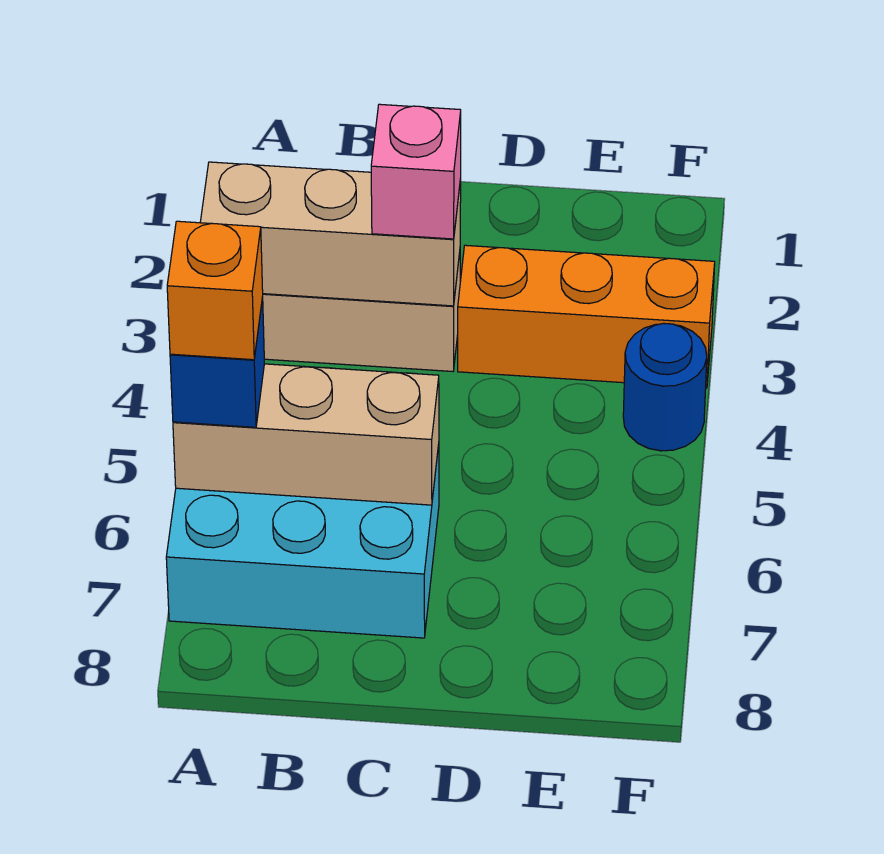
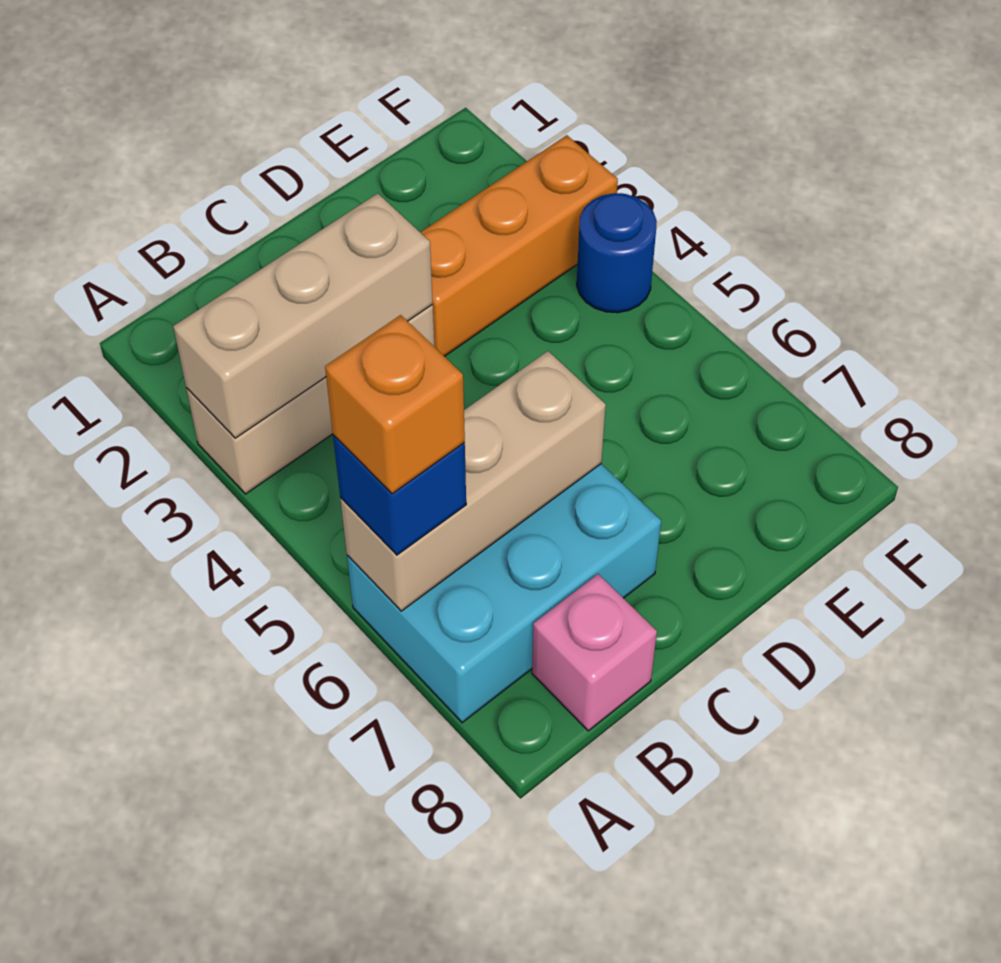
pink brick C3 level 3 -> pink brick B8 level 1

